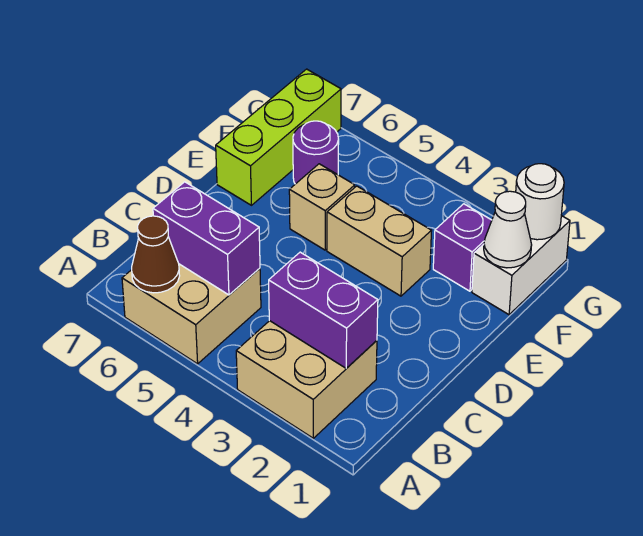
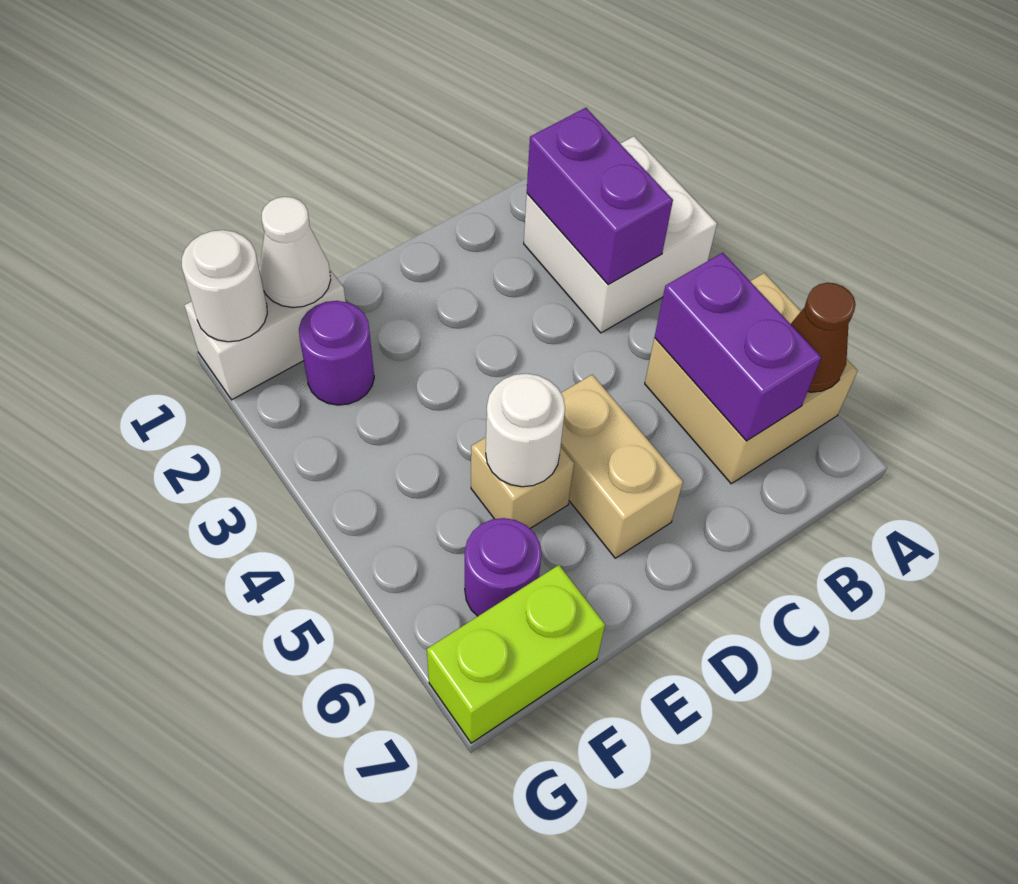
tan brick A2:B3 level 1 -> white brick A2:B3 level 1
tan brick E3:E4 level 1 -> tan brick D5:D6 level 1
none -> white round brick E5 level 2
lime brick E7:G7 level 1 -> lime brick F7:G7 level 1
purple brick F2 level 1 -> purple round brick F2 level 1

